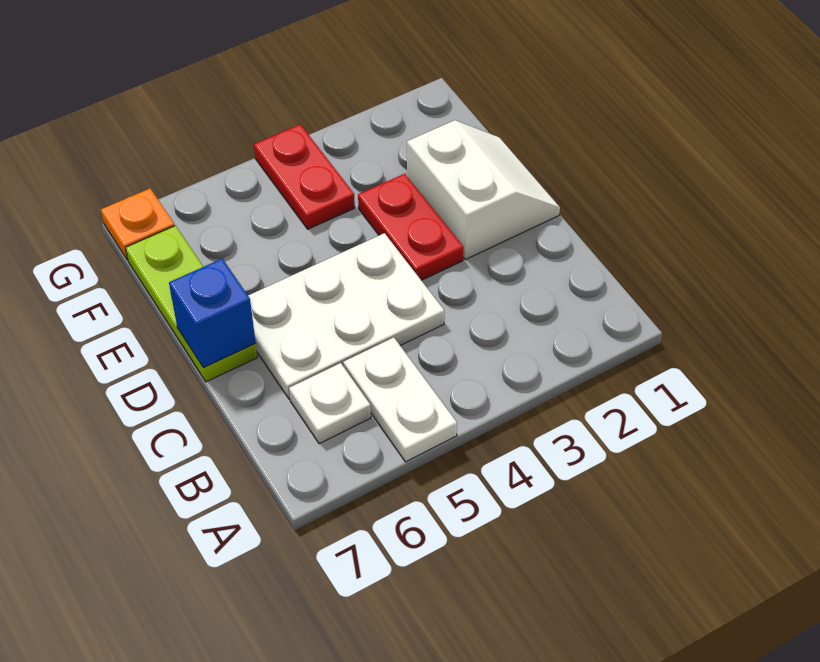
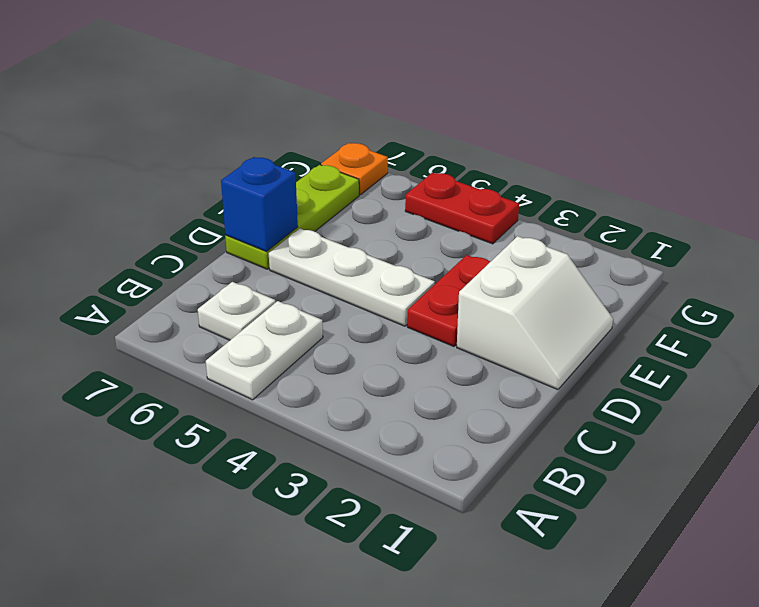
white plate C4:D6 level 1 -> white plate D4:D6 level 1
red plate F4:G4 level 1 -> red plate G4:G5 level 1

